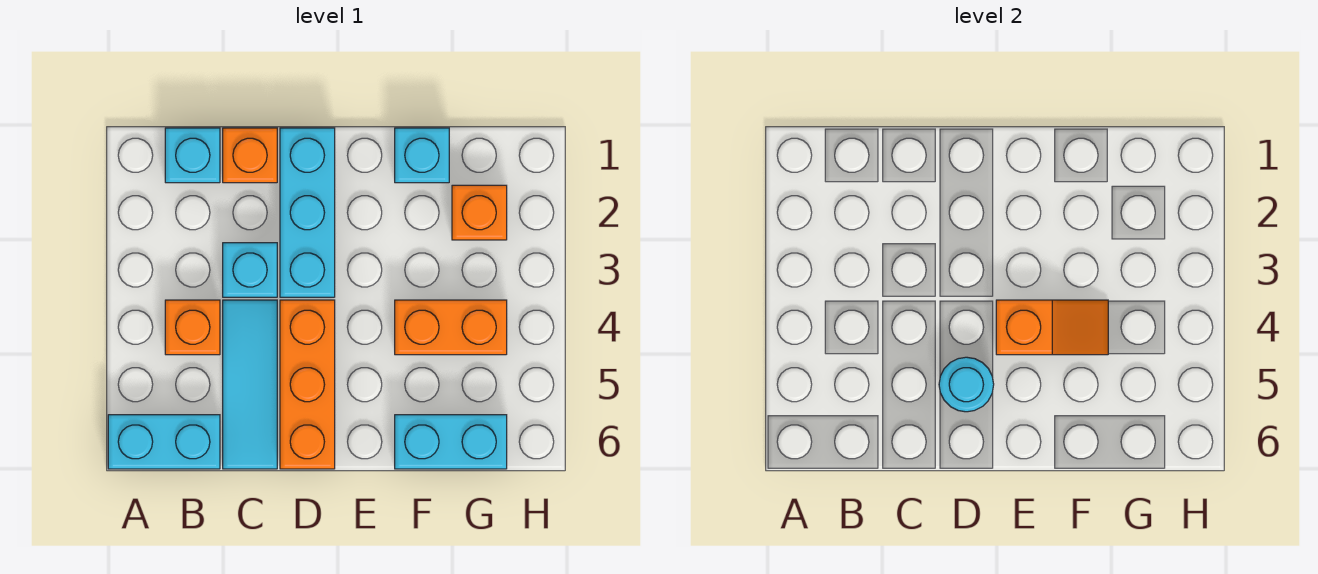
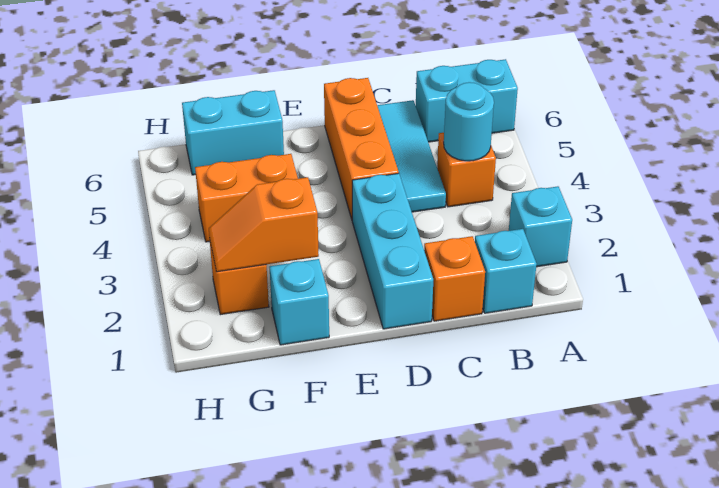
cyan brick C3 level 1 -> cyan brick A2 level 1
cyan round brick D5 level 2 -> cyan round brick B4 level 2
orange slope E4:F4 level 2 top E -> orange slope F2:G2 level 2 top F

